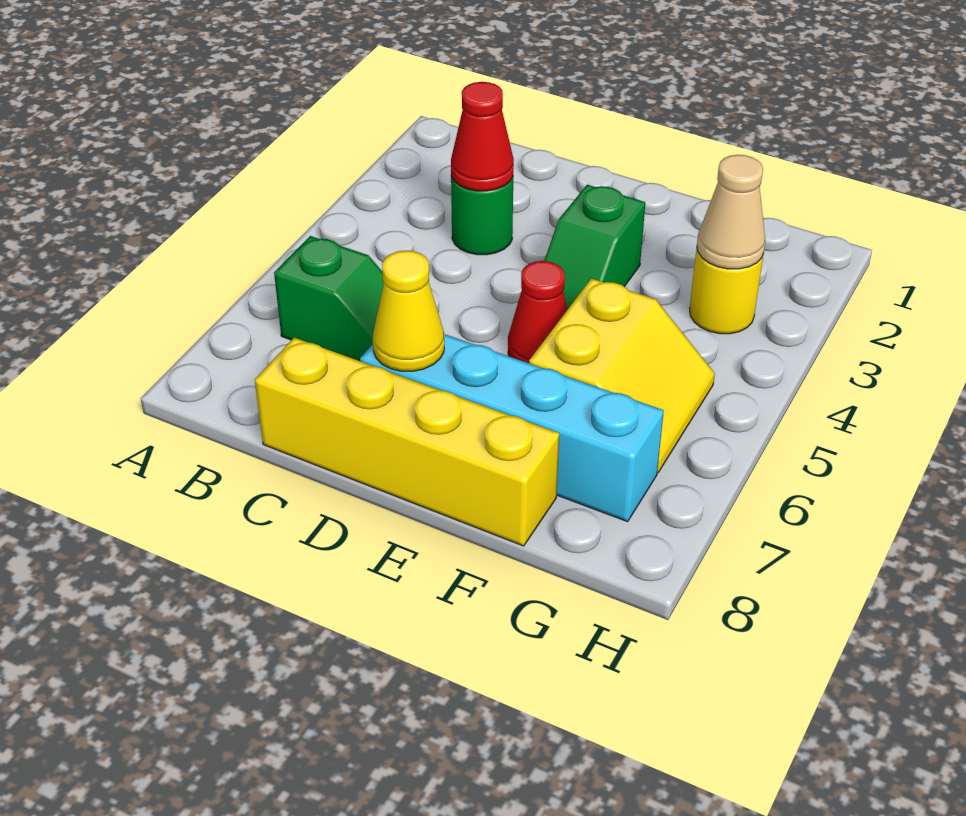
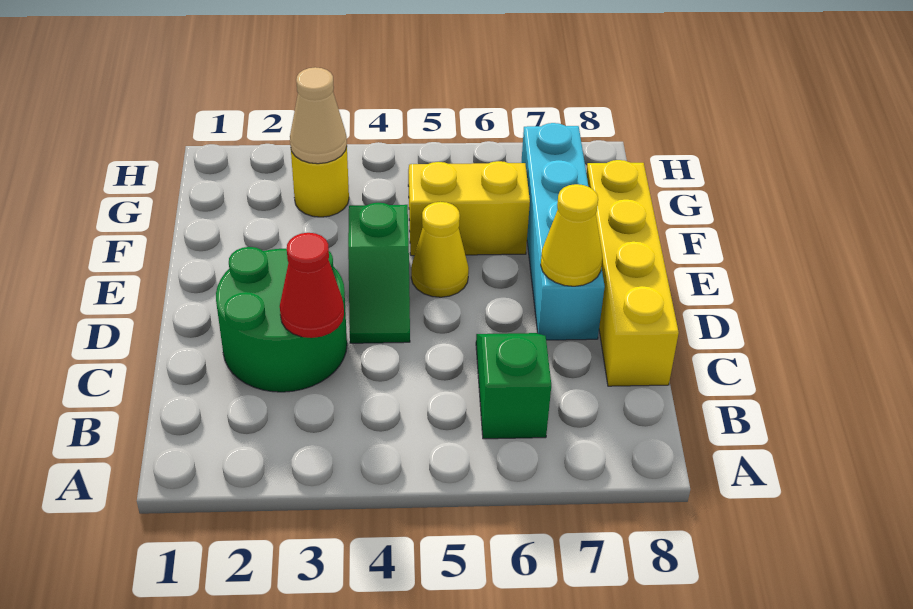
green round brick C3 level 1 -> green round brick C2:D3 level 1
green slope E3:E4 level 1 top 3 -> green slope D4:E4 level 1 top E
red cone E5 level 1 -> yellow cone E5 level 1

